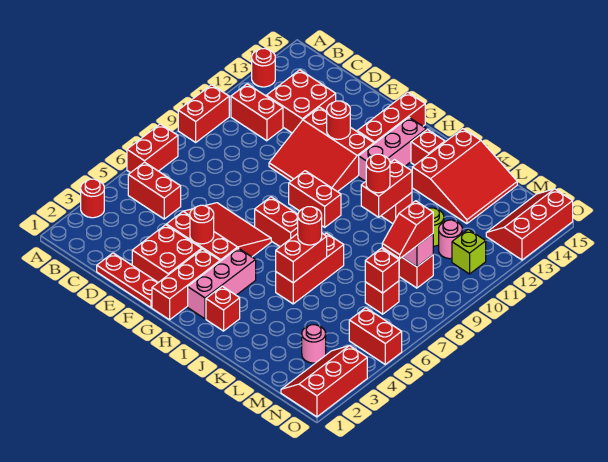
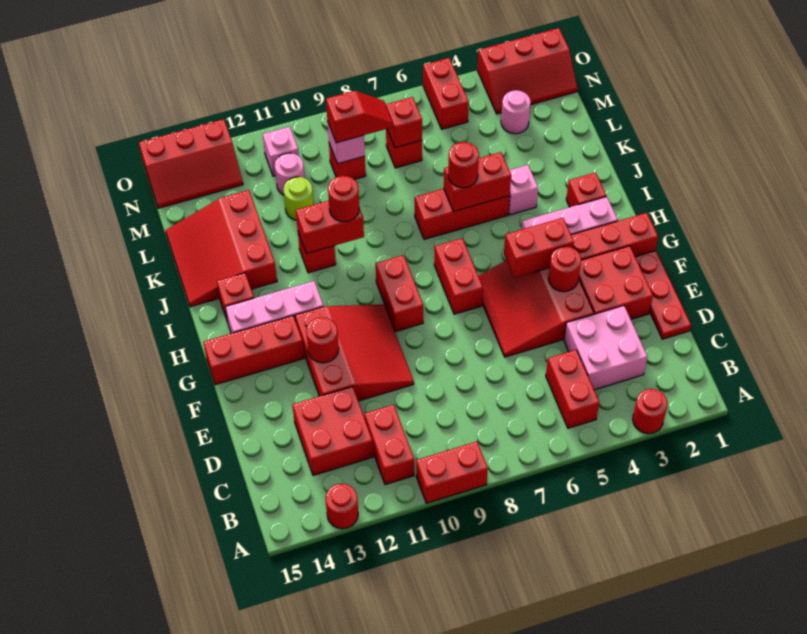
red brick A6:A7 level 1 -> red brick G4:G5 level 2
none -> pink brick C3:D4 level 1
none -> pink brick J4 level 1
red slope J13:L15 level 1 top J -> red slope J13:L15 level 1 top 13
lime brick N11 level 1 -> pink brick N11 level 1

